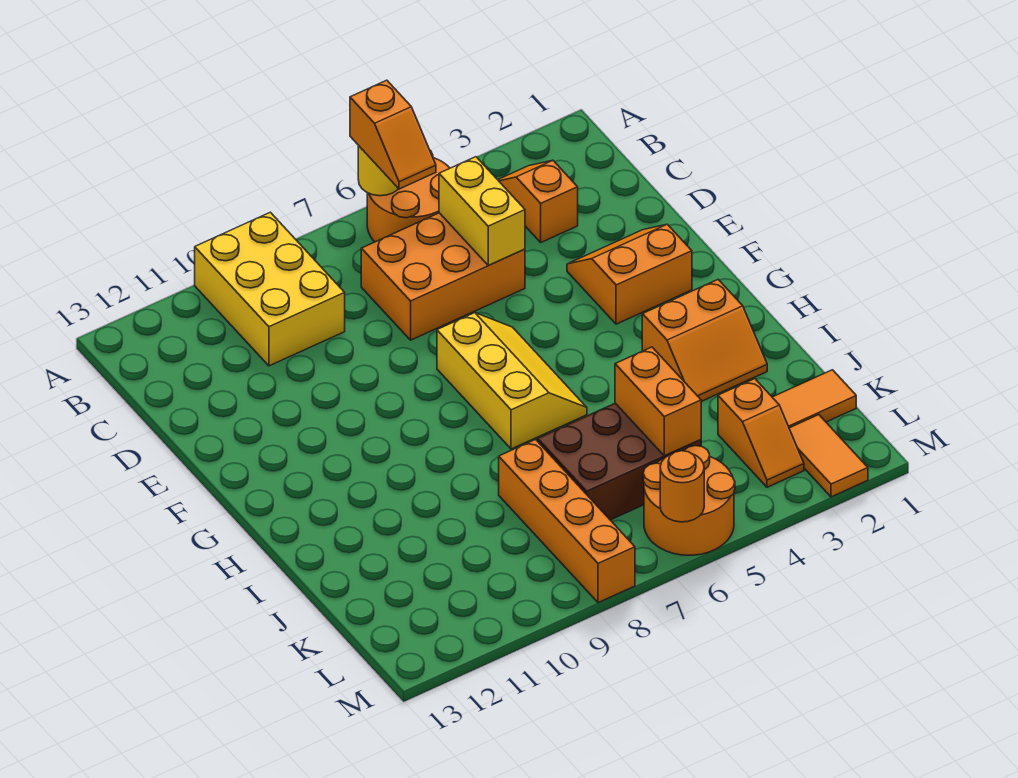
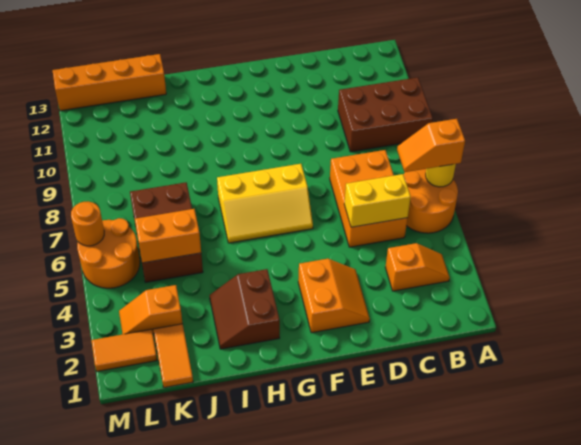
yellow brick A9:C10 level 1 -> brown brick A9:C10 level 1
orange slope H2:I3 level 1 top H -> brown slope H2:I3 level 1 top H
orange brick J8:M8 level 1 -> orange brick J13:M13 level 1

